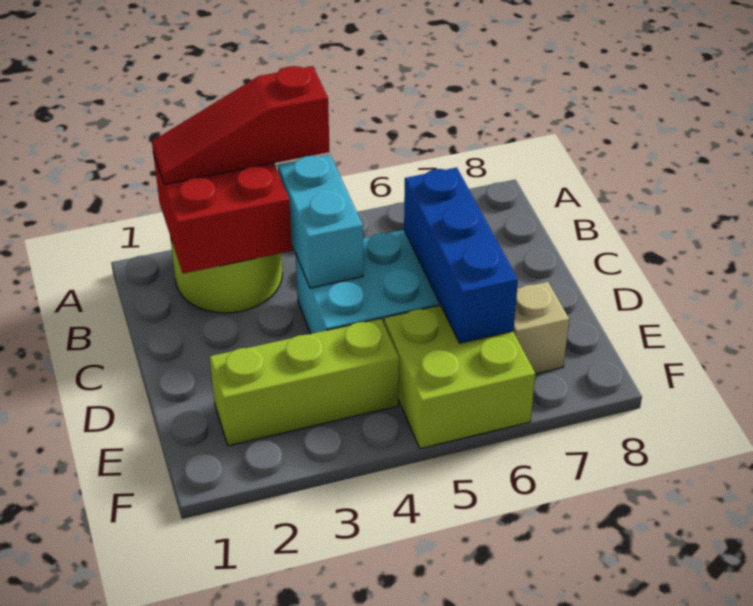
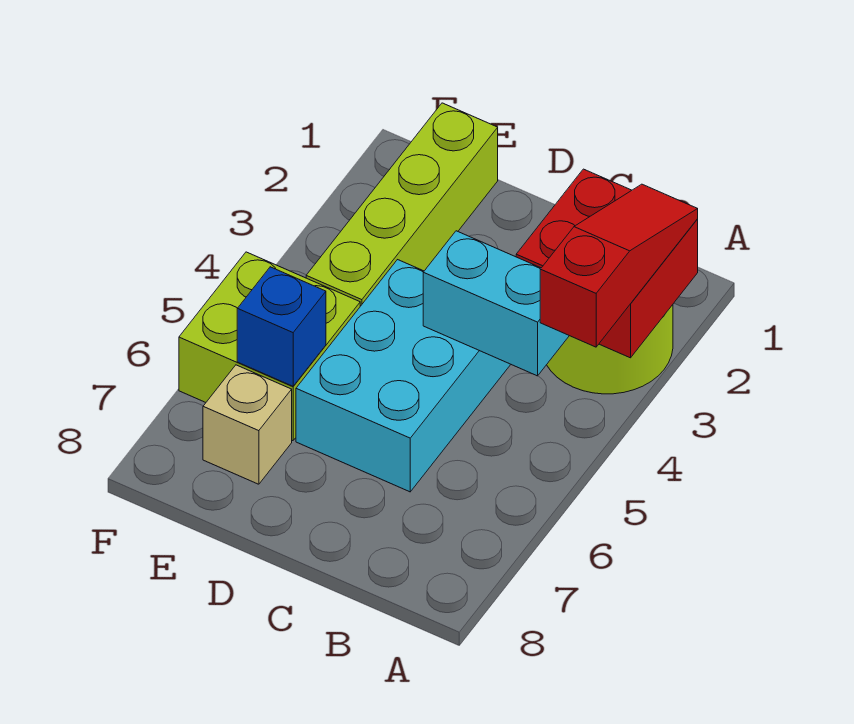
blue brick C6:E6 level 2 -> blue brick E6 level 2
lime brick E2:E4 level 1 -> lime brick E1:E4 level 1

